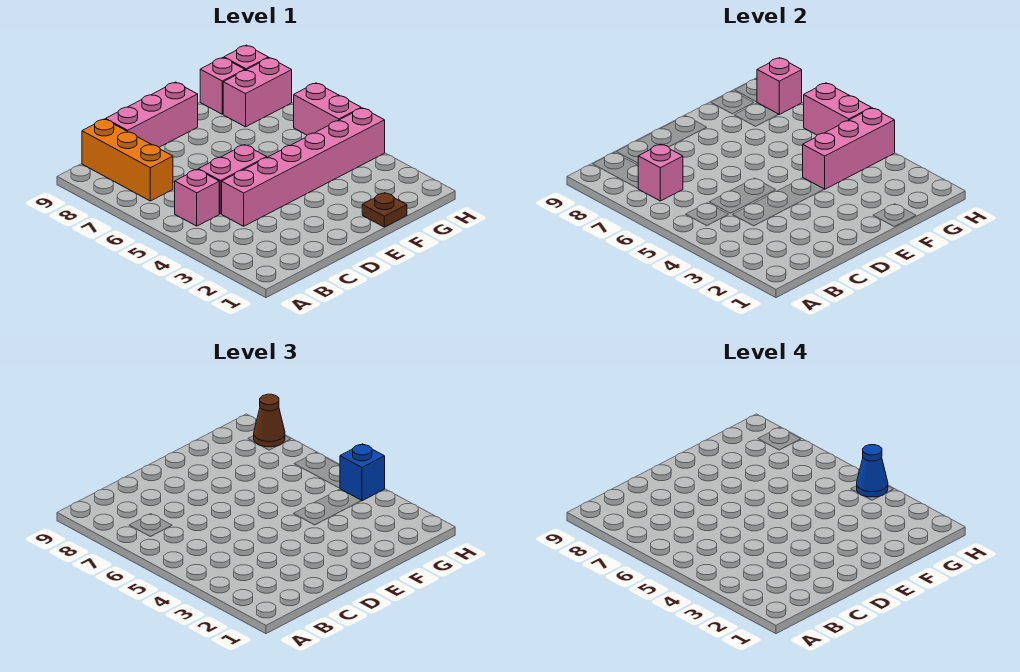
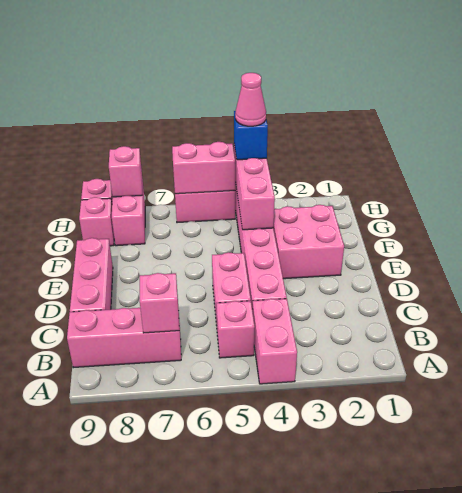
none -> pink brick A4:B4 level 1
orange brick B7:B9 level 1 -> pink brick B7:B9 level 1
none -> pink brick E2:F3 level 1
brown plate F1 level 1 -> none
blue cone H4 level 4 -> pink cone H4 level 4
brown cone H8 level 3 -> none

